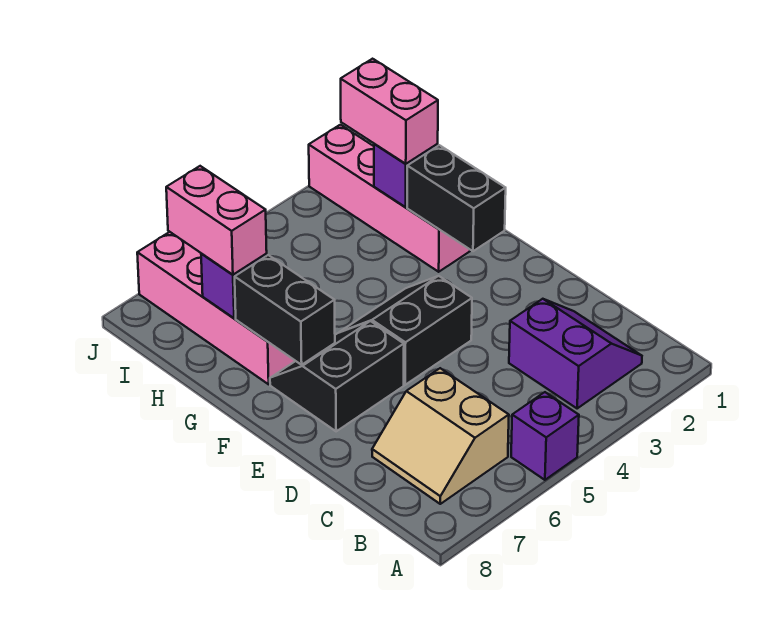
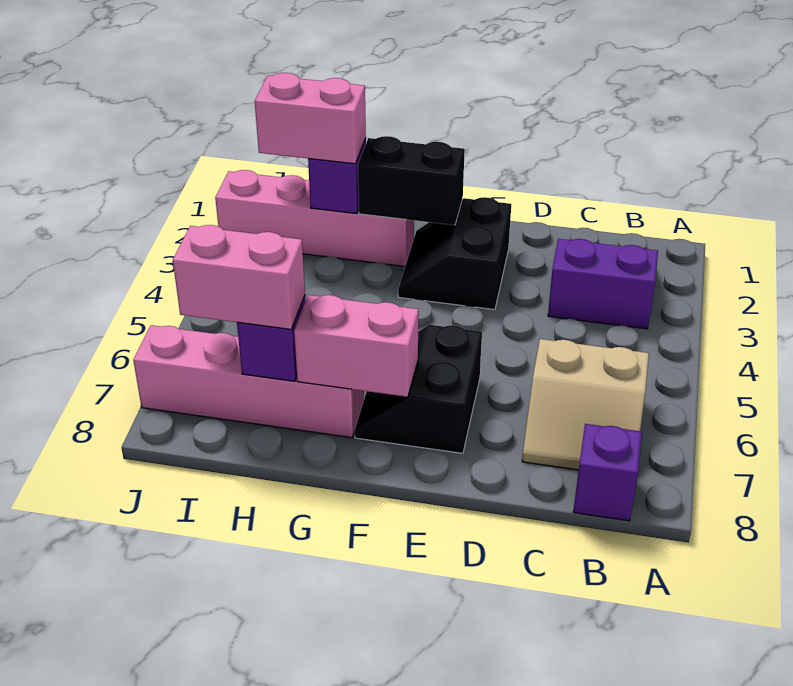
purple brick A5 level 1 -> purple brick B8 level 1
black slope E4:F5 level 1 top E -> black slope E2:F3 level 1 top E
black brick F7:G7 level 2 -> pink brick F7:G7 level 2

